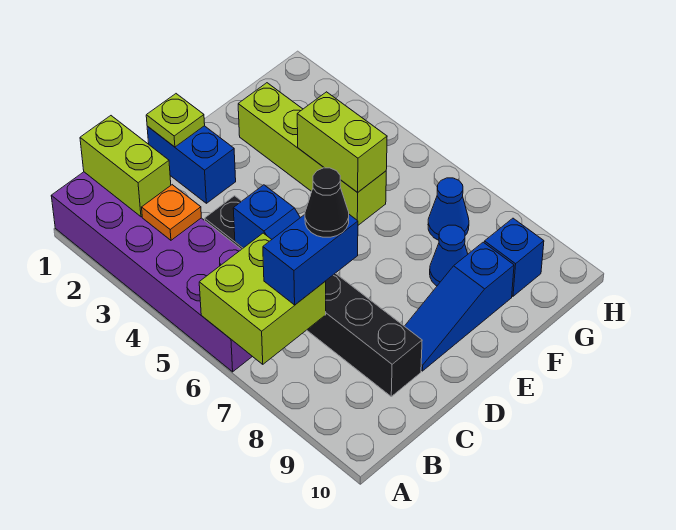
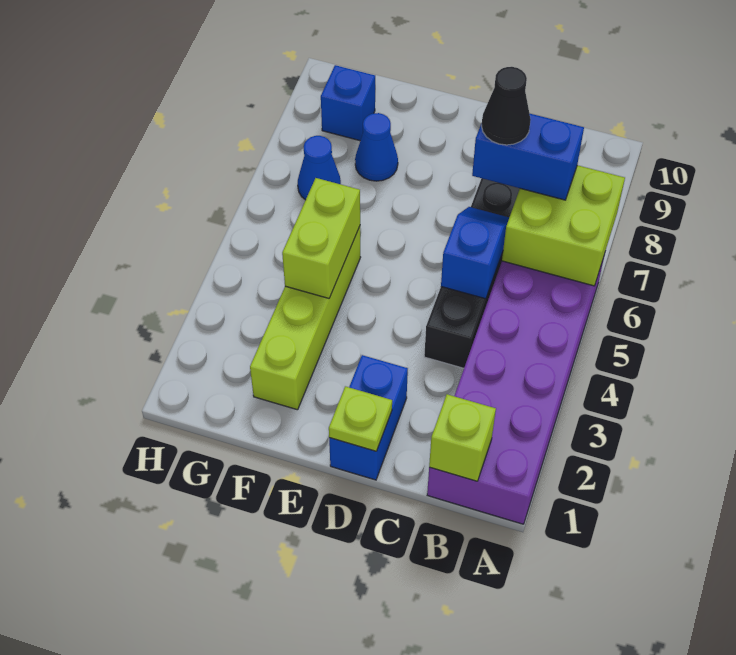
lime brick B1:B2 level 2 -> lime brick B1 level 2
orange plate B3 level 2 -> none
blue slope D9:F9 level 1 top F -> none

